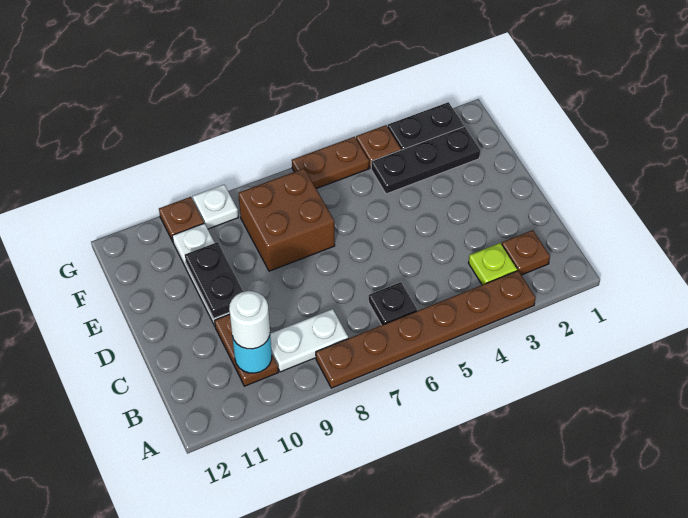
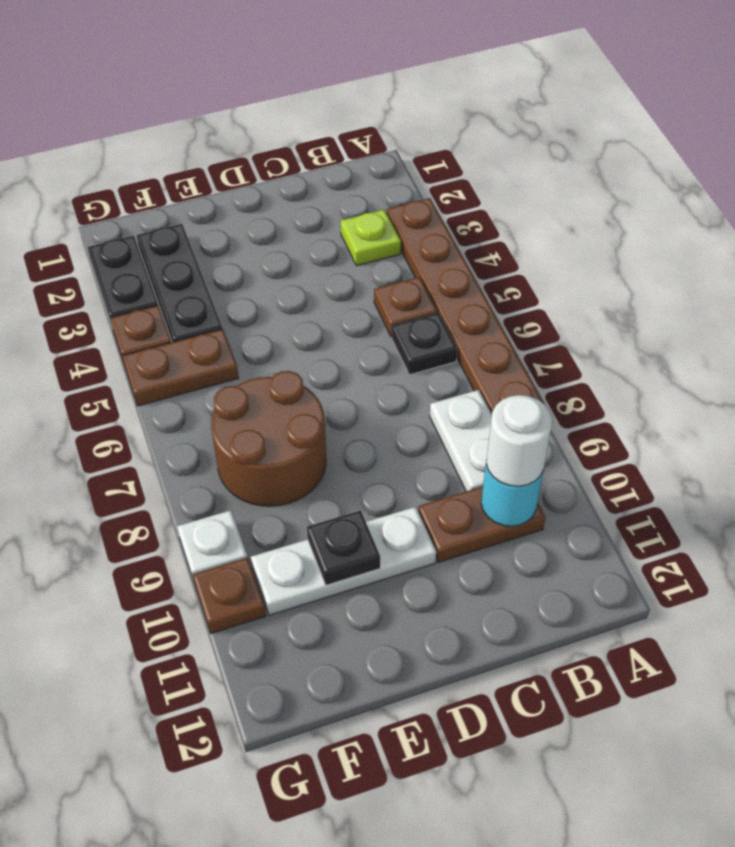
brown plate B2 level 1 -> brown plate B5 level 1
black plate D10:E10 level 2 -> black plate E10 level 2
brown brick E7:F8 level 1 -> brown round brick E7:F8 level 1
brown plate G5:G6 level 1 -> brown plate F5:G5 level 1

